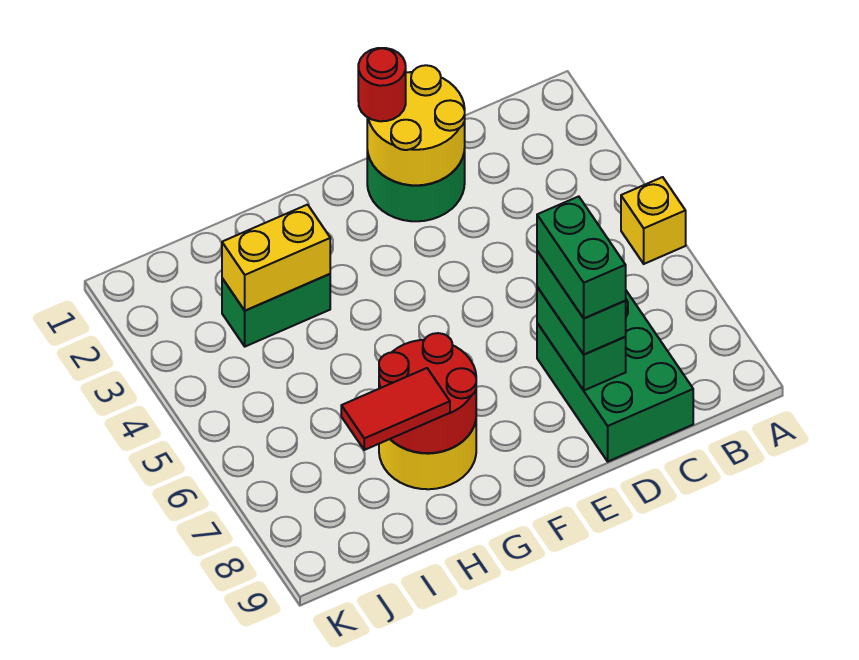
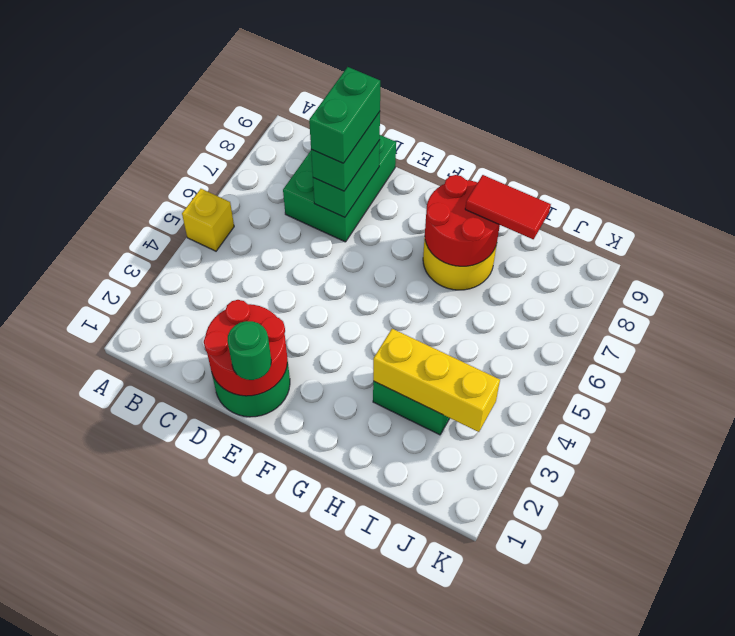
yellow round brick D1:E2 level 2 -> red round brick D1:E2 level 2
red round brick E1 level 3 -> green round brick E1 level 3
yellow brick H3:I3 level 2 -> yellow brick H3:J3 level 2

